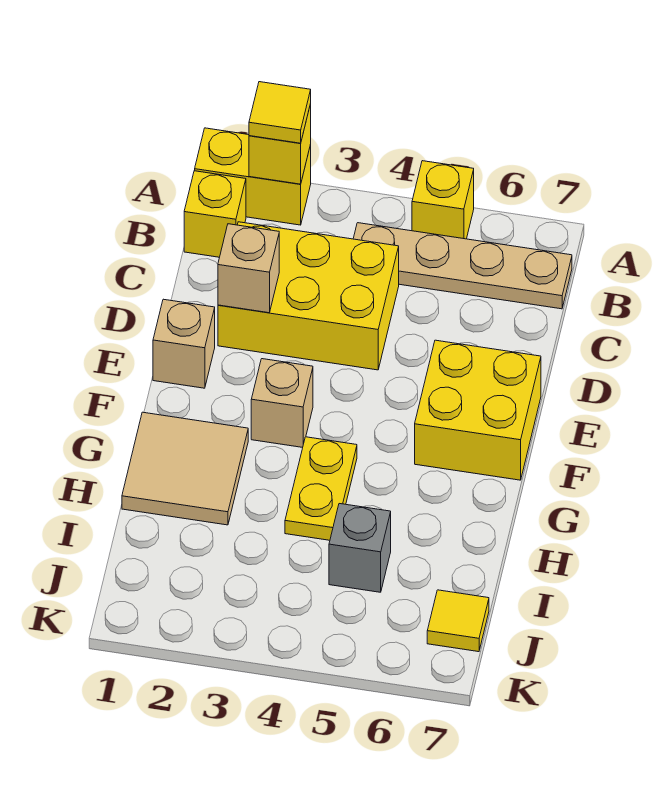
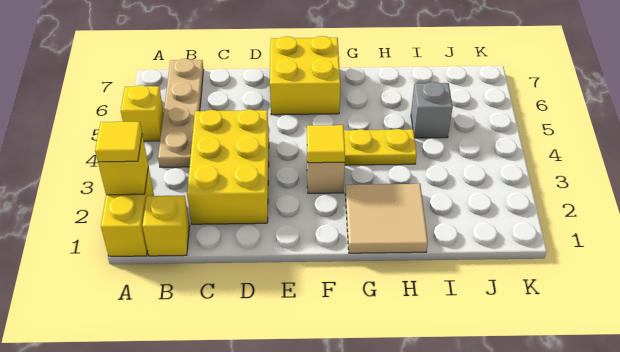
tan brick D2 level 2 -> none
tan brick E1 level 1 -> none
yellow tile J7 level 1 -> yellow tile F3 level 2

